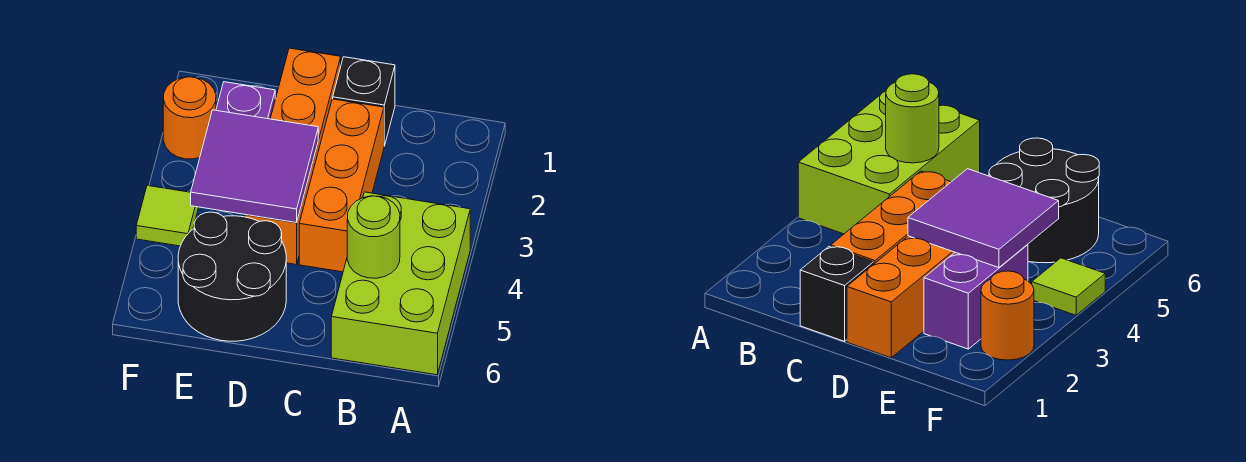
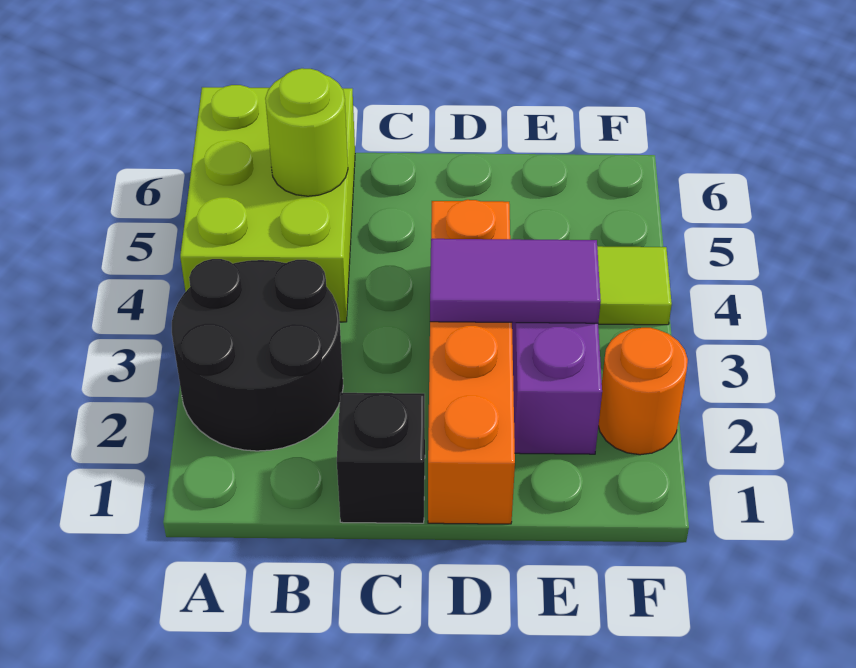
orange brick C2:C4 level 1 -> none
purple tile D3:E4 level 2 -> purple tile D3:E3 level 2
black round brick D5:E6 level 1 -> black round brick A2:B3 level 1

